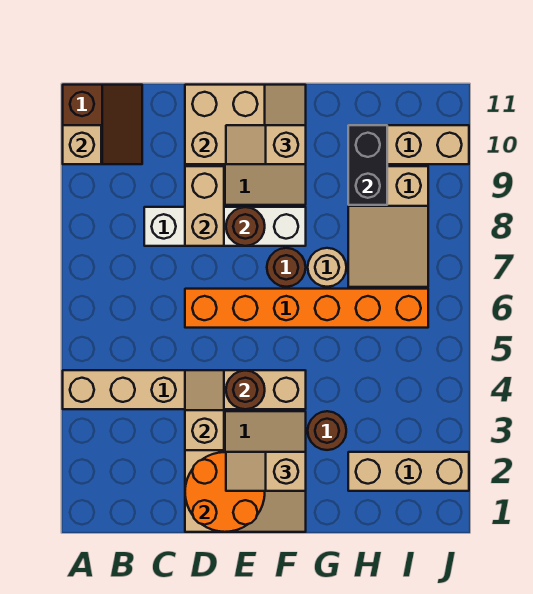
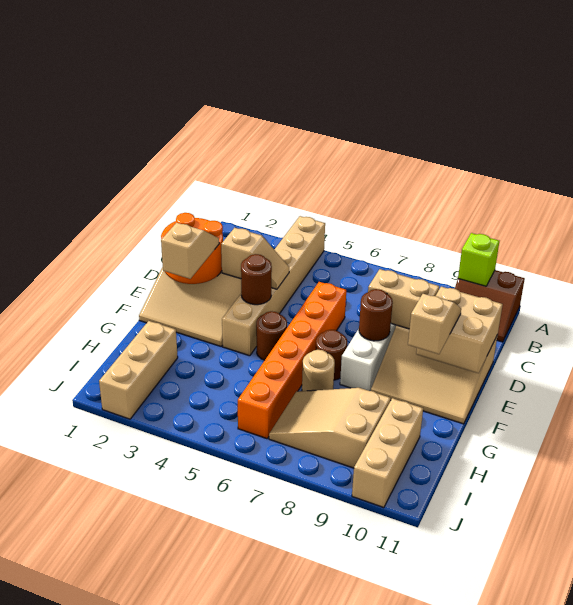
tan brick A10 level 2 -> lime brick A10 level 2
brown round brick G3 level 1 -> brown round brick F5 level 1
black brick H9:H10 level 2 -> none

